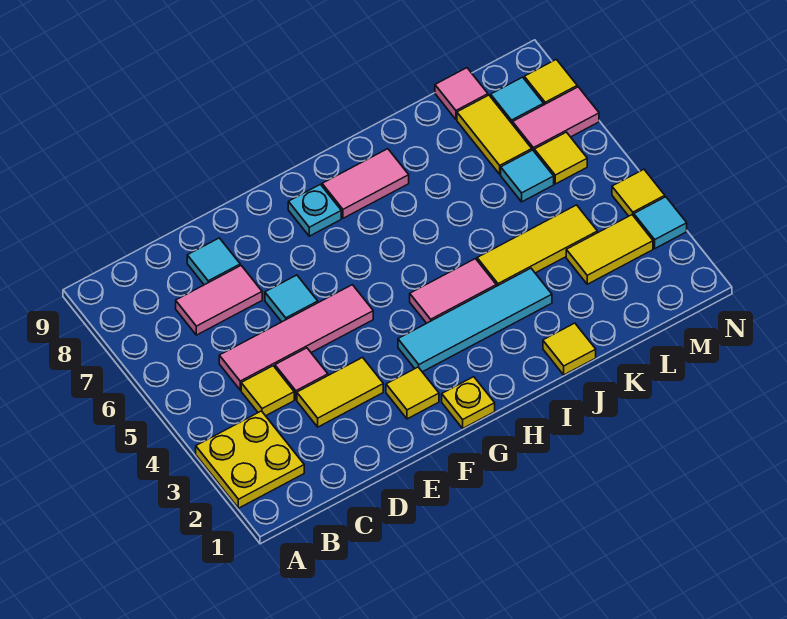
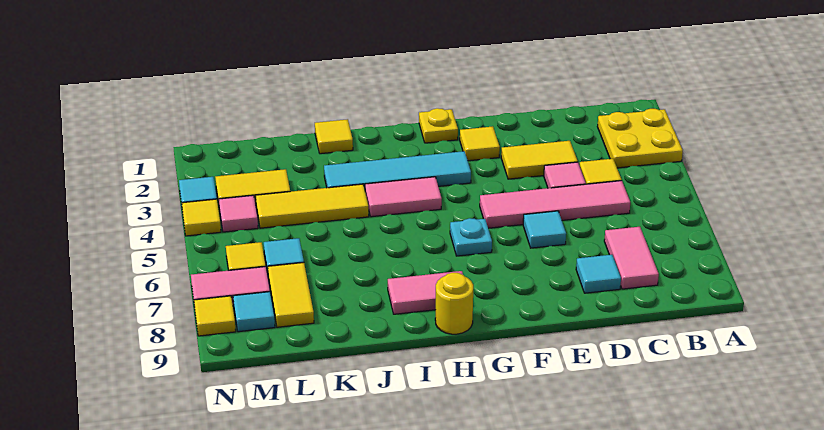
pink tile C7:D7 level 1 -> pink tile C7:C8 level 1
cyan plate G8 level 1 -> cyan plate G6 level 1
none -> yellow round brick H9 level 1
pink tile L9 level 1 -> pink tile M4 level 1

